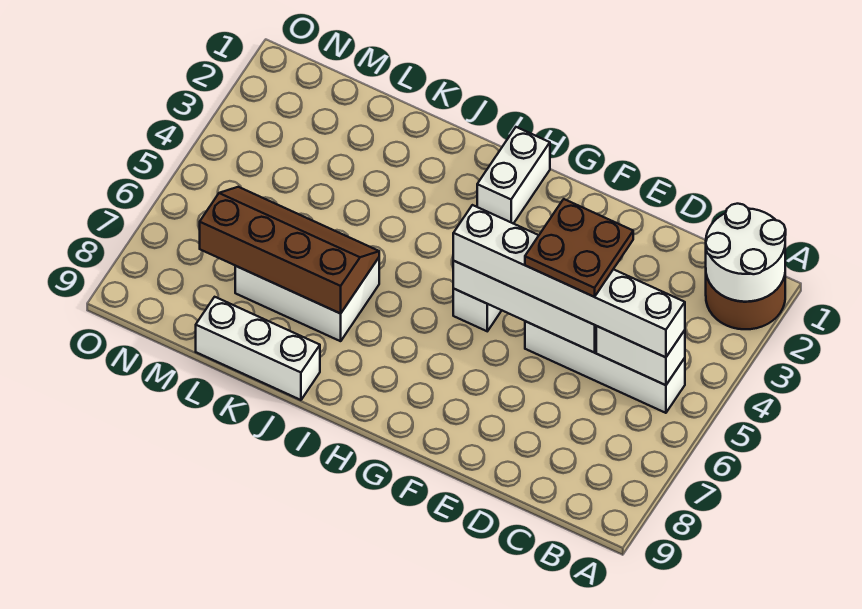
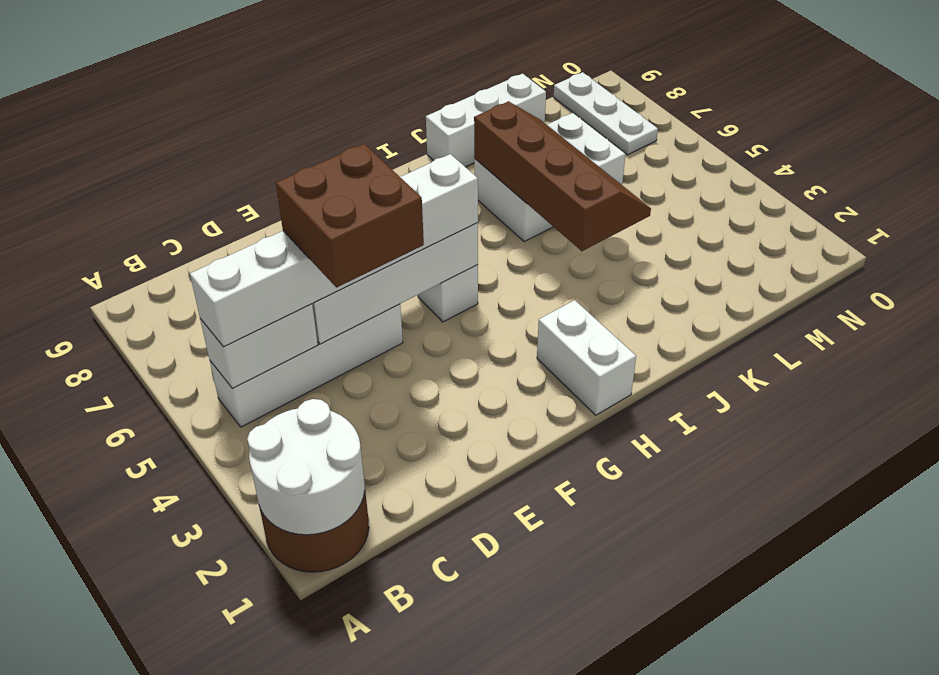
brown plate D4:E5 level 4 -> brown brick D4:E5 level 4
brown slope J6:M7 level 2 top 7 -> brown slope J4:K7 level 2 top J
none -> white plate N7:N9 level 1

